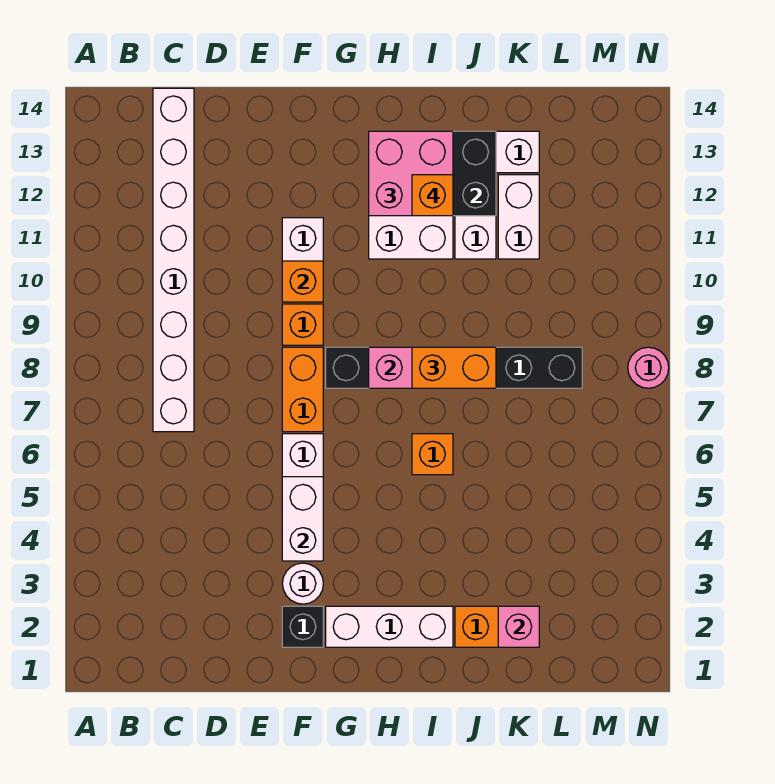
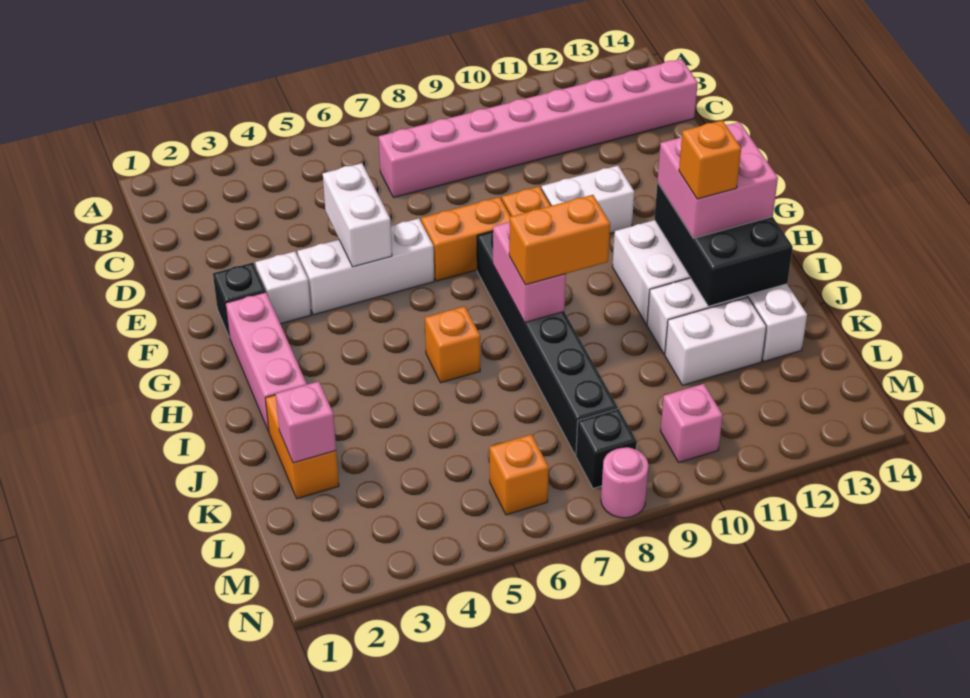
white brick C7:C14 level 1 -> pink brick C7:C14 level 1
white round brick F3 level 1 -> white brick F3 level 1
white brick F4:F5 level 2 -> white brick E5:F5 level 2
orange brick F10 level 2 -> orange brick M6 level 1
white brick G2:I2 level 1 -> pink brick G2:I2 level 1
orange brick I8:J8 level 3 -> orange brick I8:I9 level 3
none -> black brick M8 level 1
none -> pink brick M10 level 1

